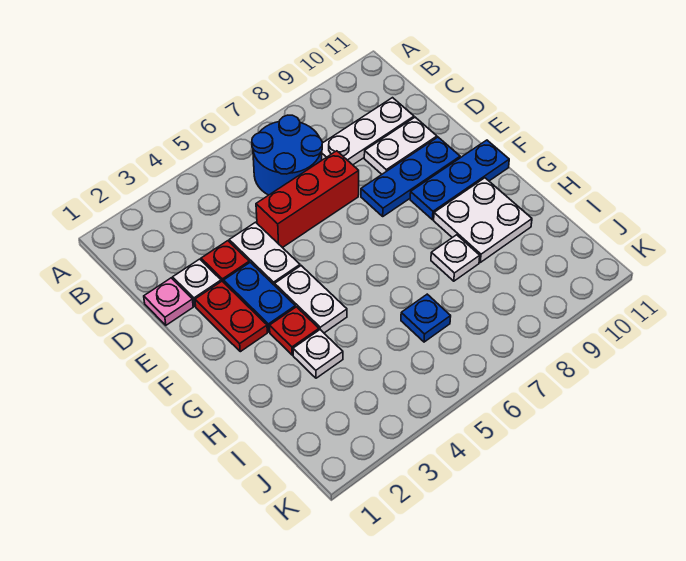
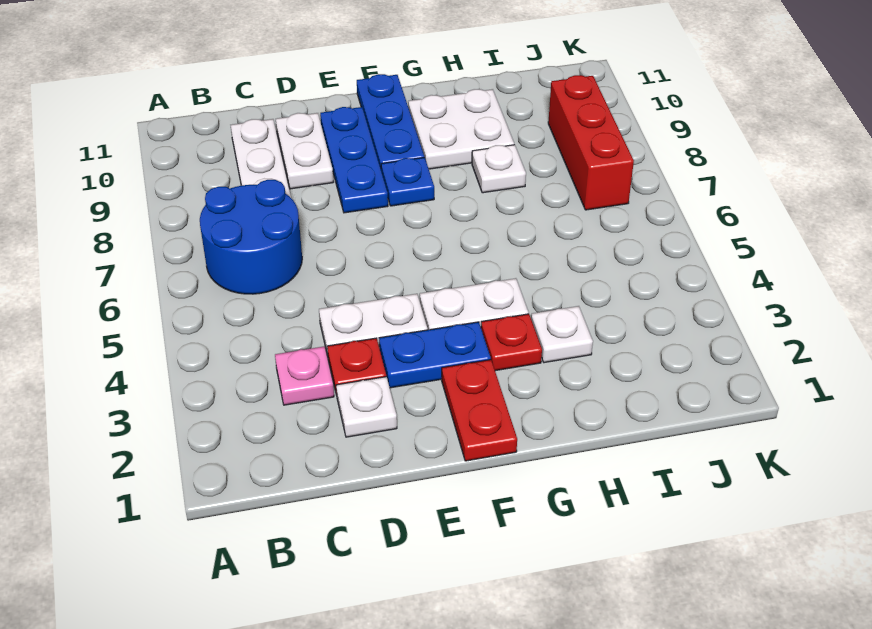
pink plate D1 level 1 -> pink plate C3 level 1
red brick D5:D7 level 1 -> red brick J7:J9 level 1
red plate E2:F2 level 1 -> red plate F1:F2 level 1
blue plate I6 level 1 -> blue plate F8 level 1

